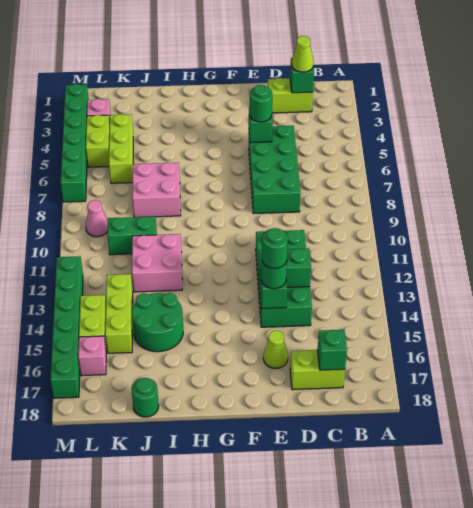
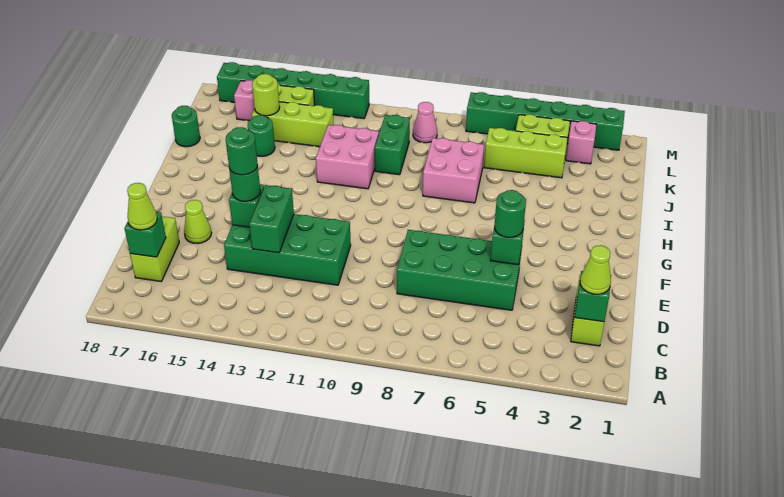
none -> lime cone C17 level 3
green round brick I14:J15 level 1 -> green round brick J15 level 1
none -> lime round brick K15 level 2

